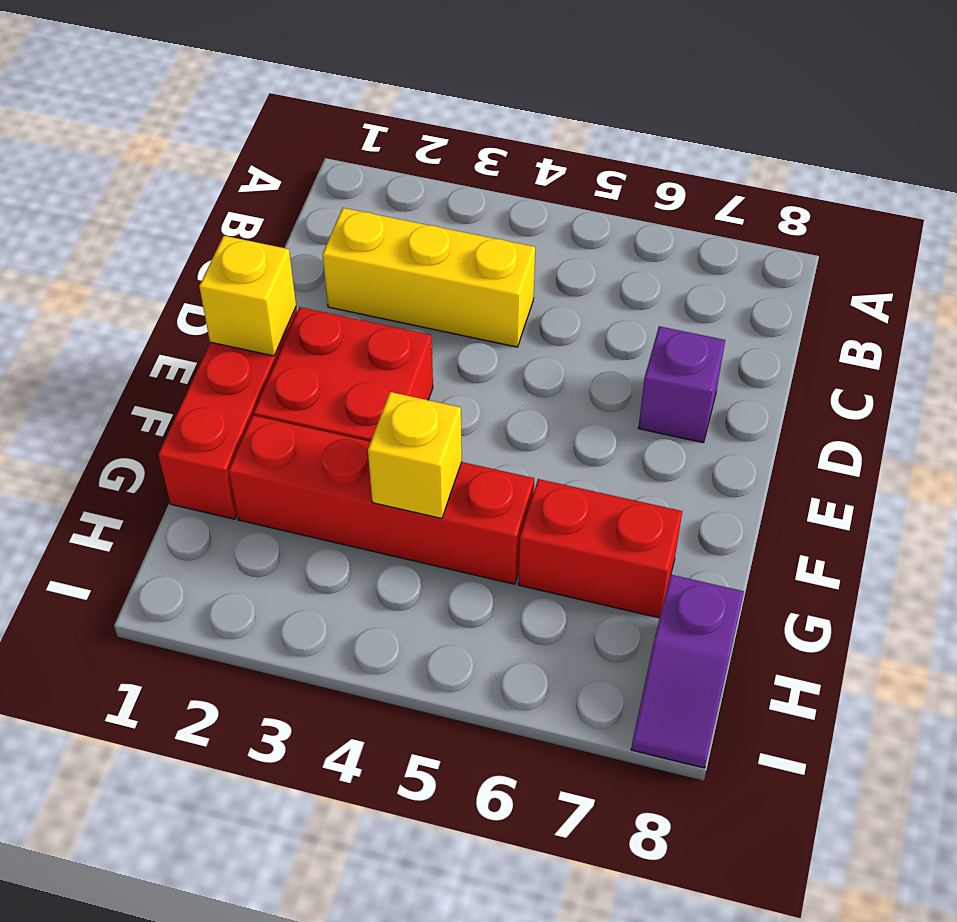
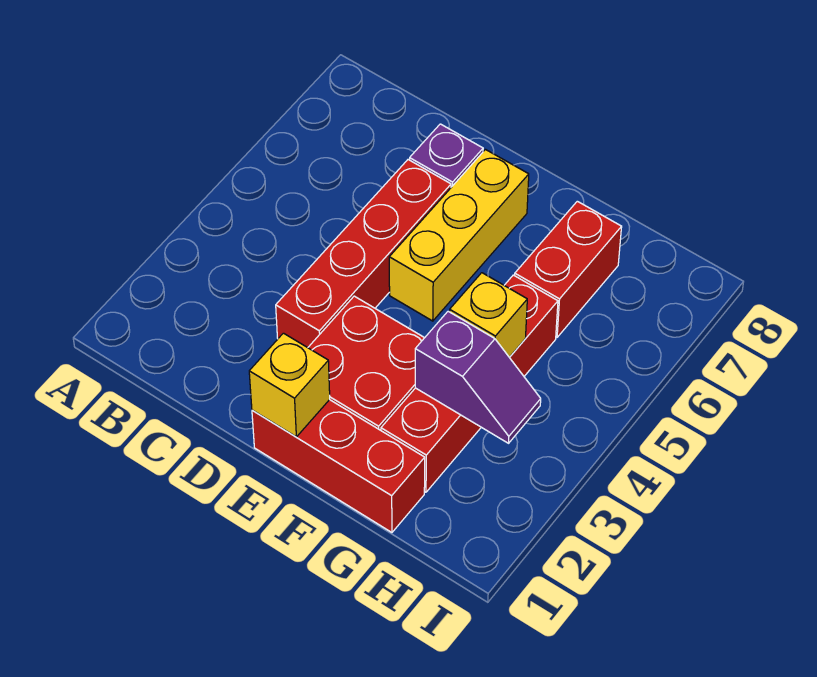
yellow brick C2:C4 level 1 -> yellow brick E5:E7 level 1
none -> red brick D3:D6 level 1
purple slope H8:I8 level 1 top H -> purple slope G3:H3 level 2 top G

